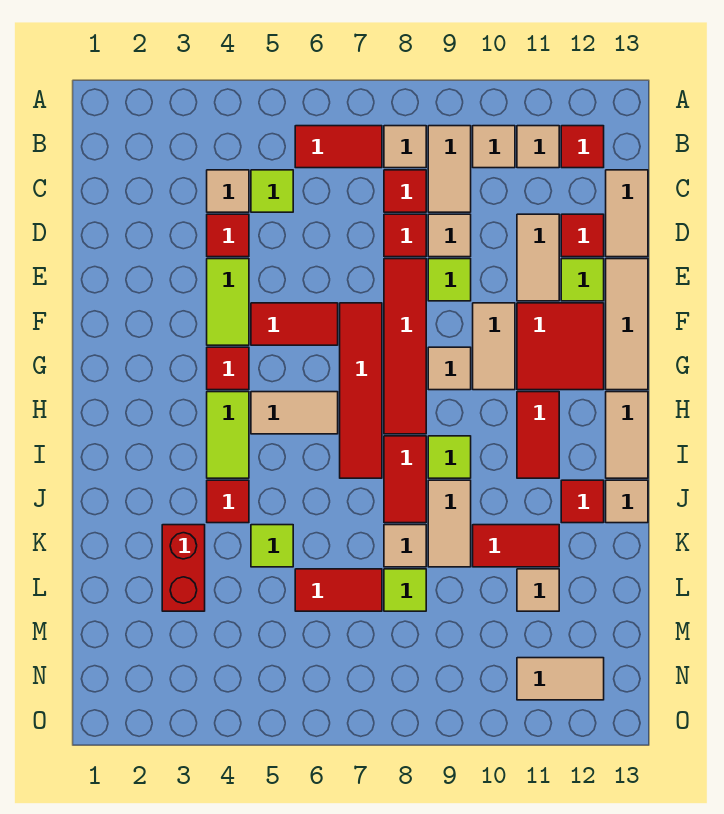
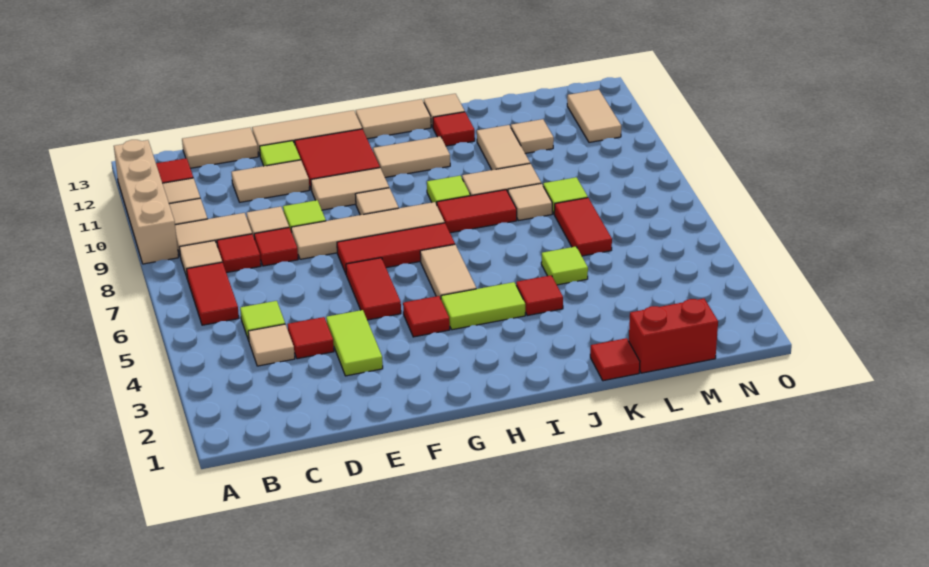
none -> tan brick A9:A12 level 1
red tile D12 level 1 -> red tile K1 level 1
lime tile E4:F4 level 1 -> lime tile E3:E4 level 1
red tile E8:H8 level 1 -> tan tile E8:H8 level 1
red tile F7:I7 level 1 -> red tile F7:H7 level 1
red tile H11:I11 level 1 -> tan tile H11:I11 level 1
red brick K3:L3 level 1 -> red brick L1:M1 level 1
red tile K10:K11 level 1 -> tan tile K10:K11 level 1

